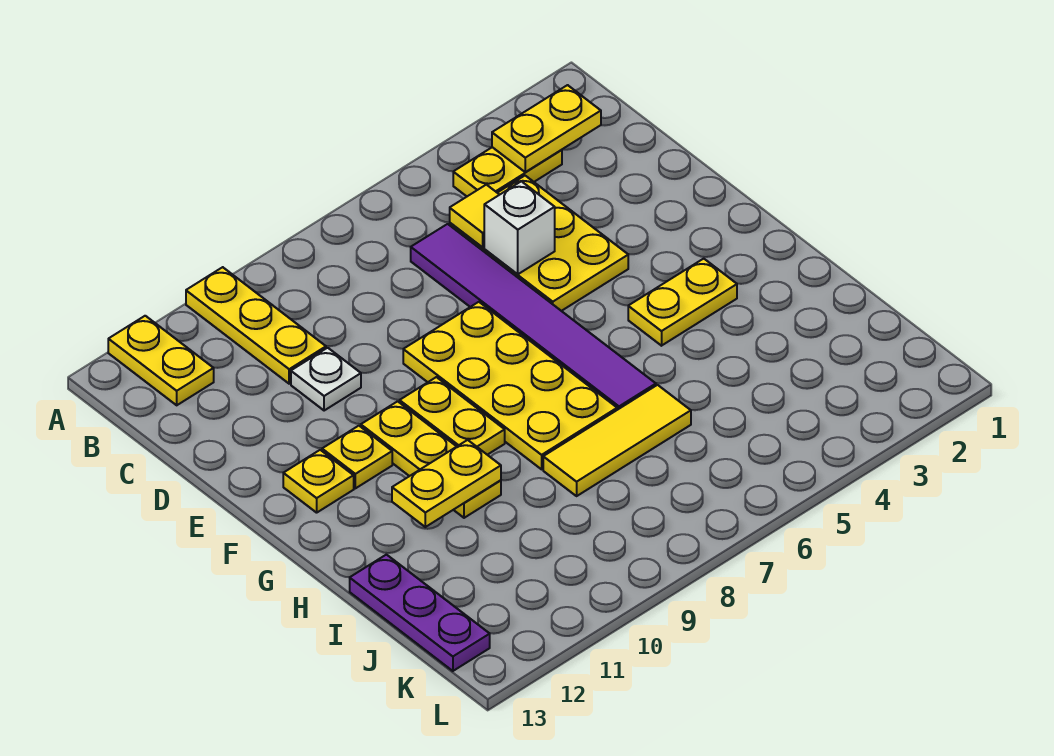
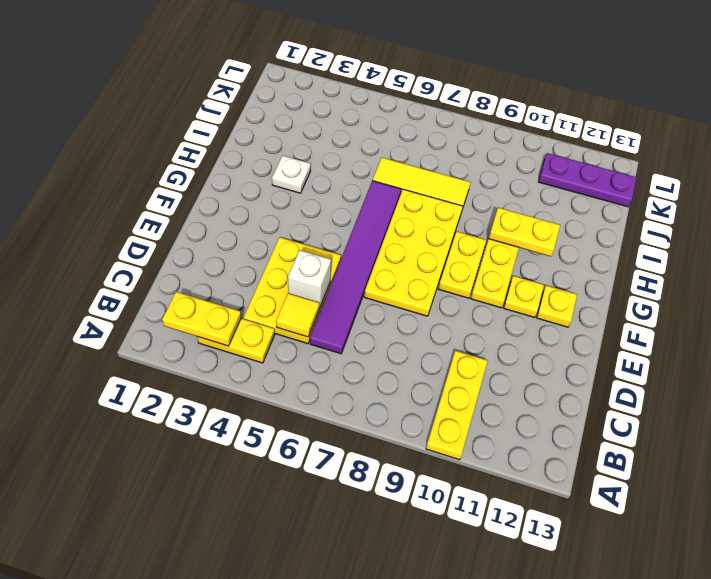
yellow plate A12:B12 level 1 -> none
white plate D10 level 1 -> white plate H3 level 1
yellow plate G3:G4 level 1 -> none
purple plate I13:K13 level 1 -> purple plate K11:K13 level 1

